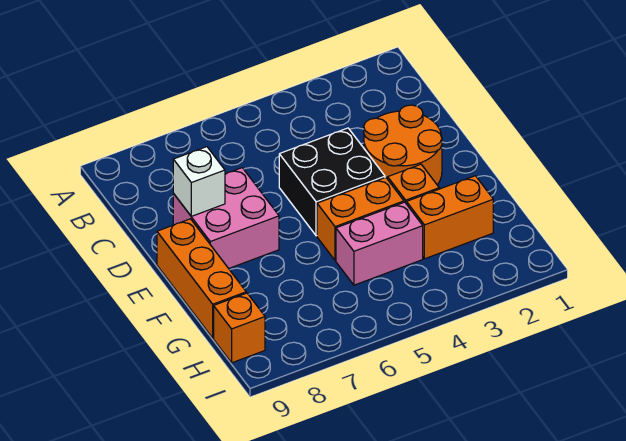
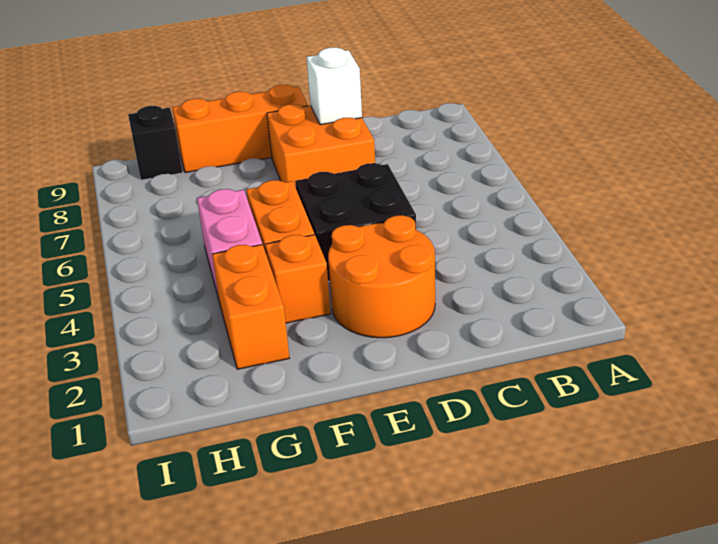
pink brick D7:E8 level 1 -> orange brick D7:E8 level 1
orange brick H9 level 1 -> black brick H9 level 1

